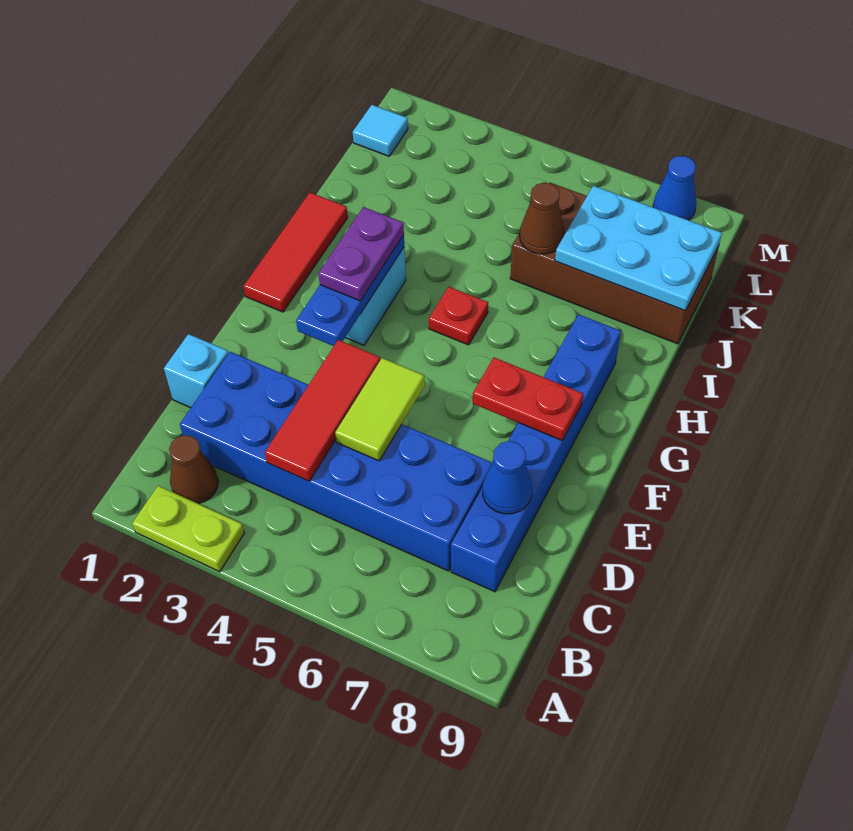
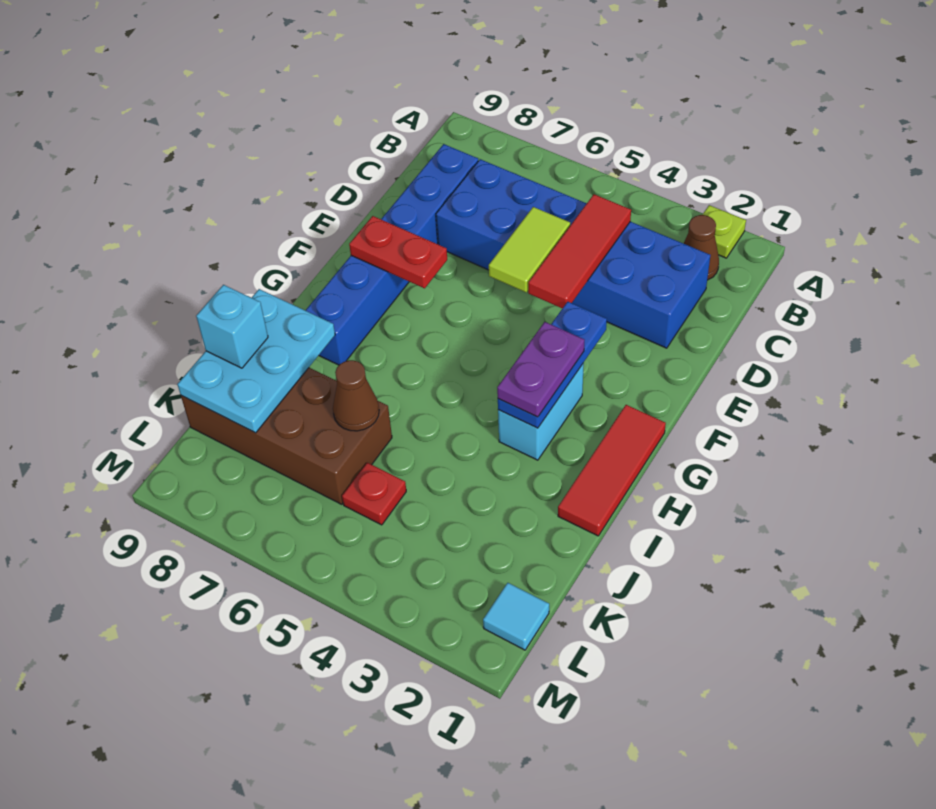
lime plate A2:A3 level 1 -> lime plate A2 level 1
cyan brick D1 level 1 -> cyan brick J9 level 3
blue cone D8 level 2 -> none
red plate H5 level 1 -> red plate K5 level 1
cyan plate J7:K9 level 2 -> cyan plate I8:K9 level 2
blue cone M8 level 1 -> none

